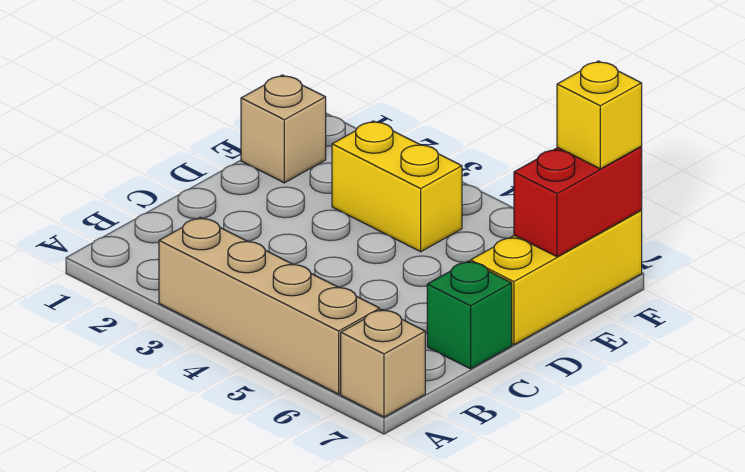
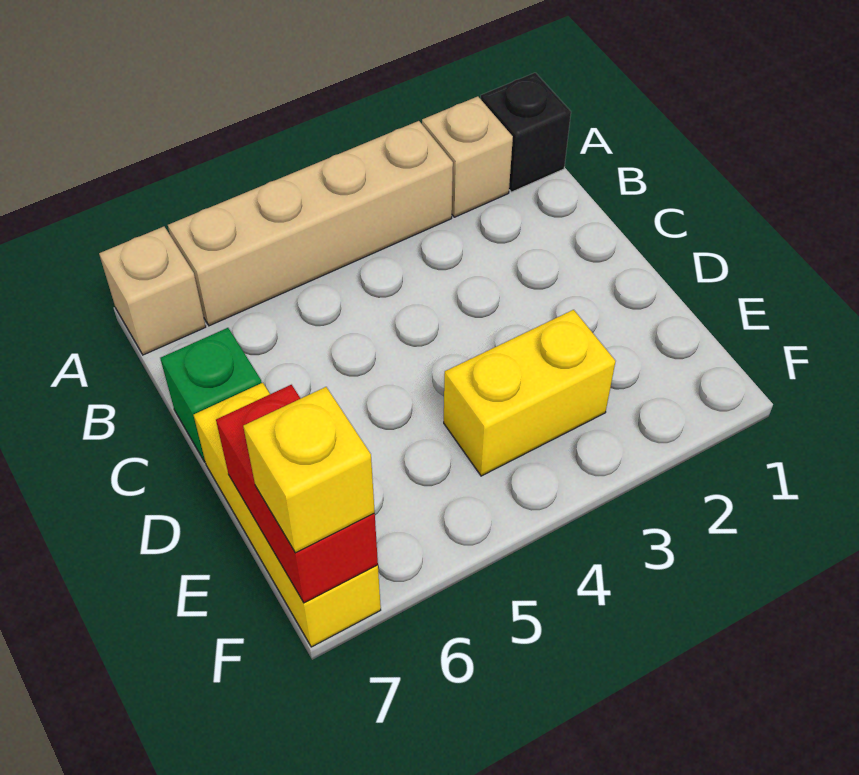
none -> black brick A1 level 1
tan brick E1 level 1 -> tan brick A2 level 1

